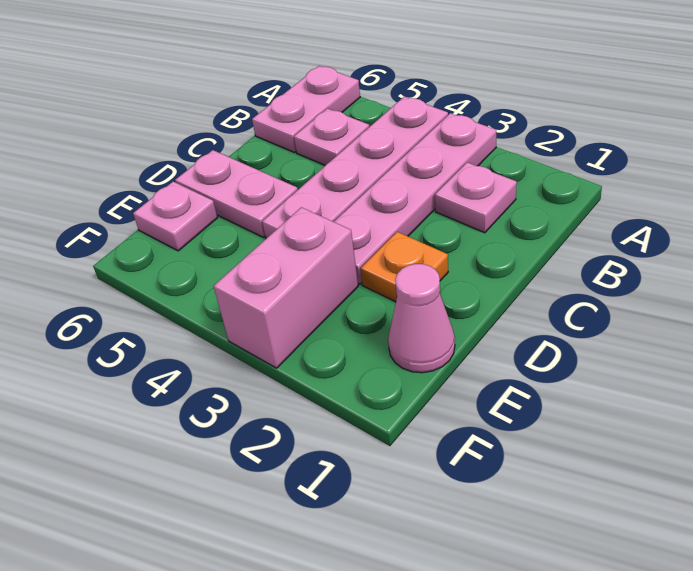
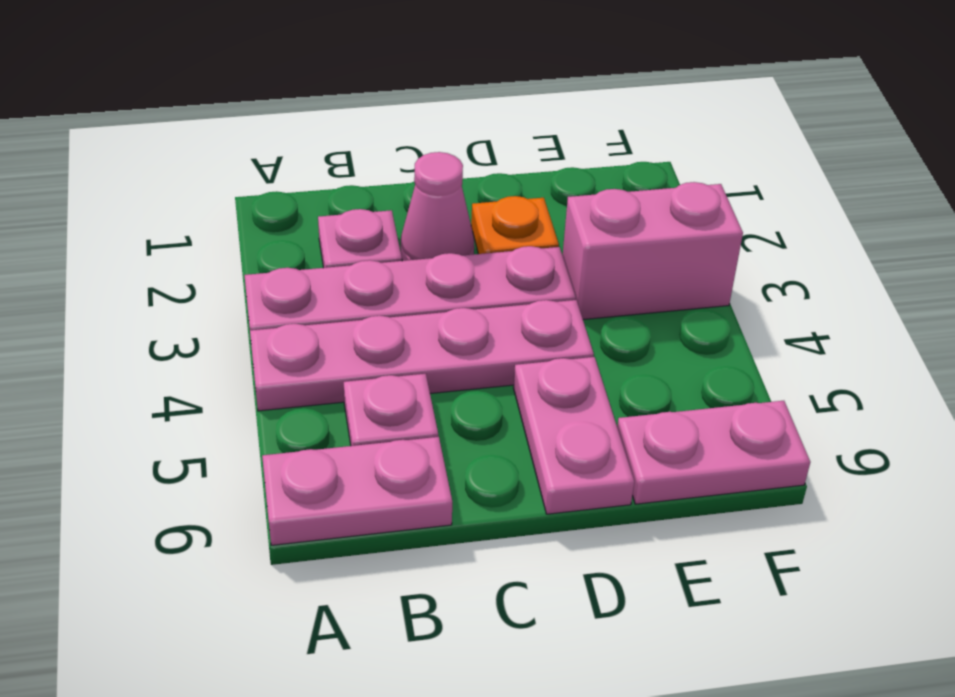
pink cone E1 level 1 -> pink cone C2 level 1
pink plate E6 level 1 -> pink plate E6:F6 level 1

